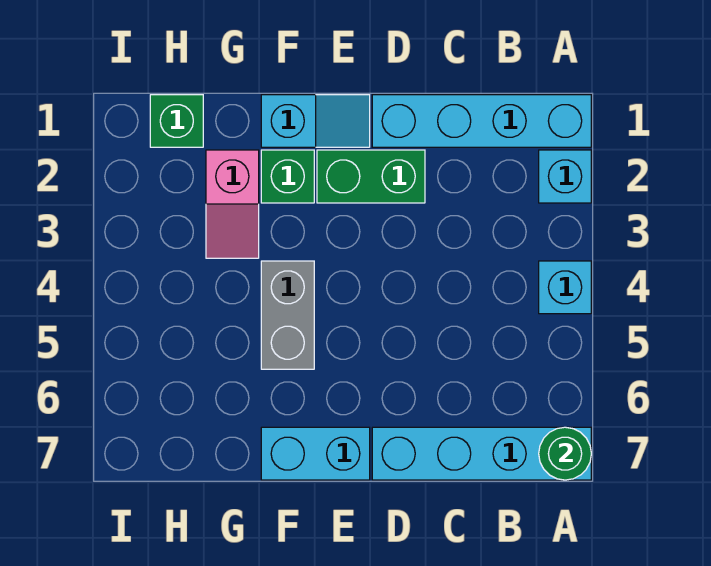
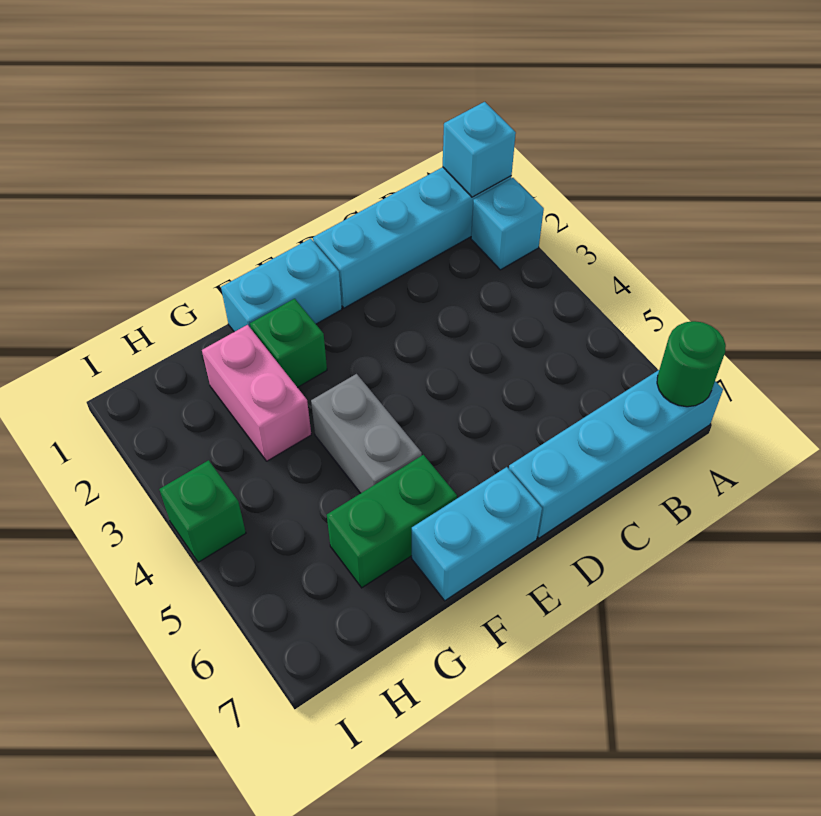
cyan brick A4 level 1 -> cyan brick A1 level 2
green brick D2:E2 level 1 -> green brick F6:G6 level 1
cyan slope E1:F1 level 1 top F -> cyan brick E1:F1 level 1
pink slope G2:G3 level 1 top 2 -> pink brick G2:G3 level 1
green brick H1 level 1 -> green brick I4 level 1

